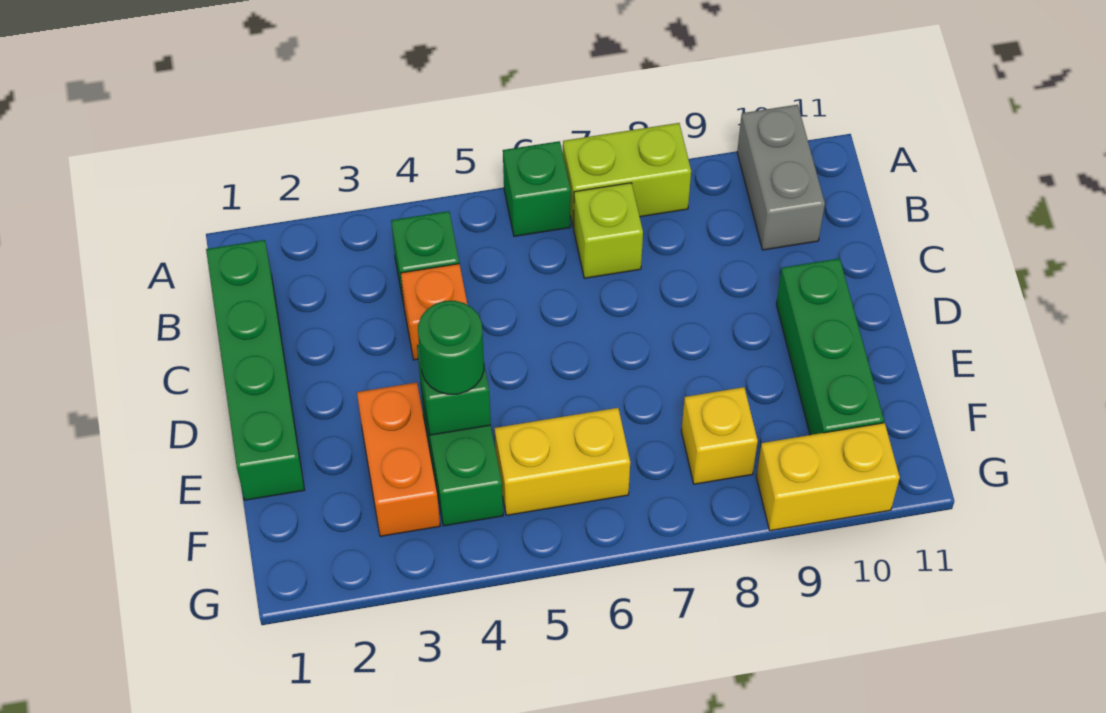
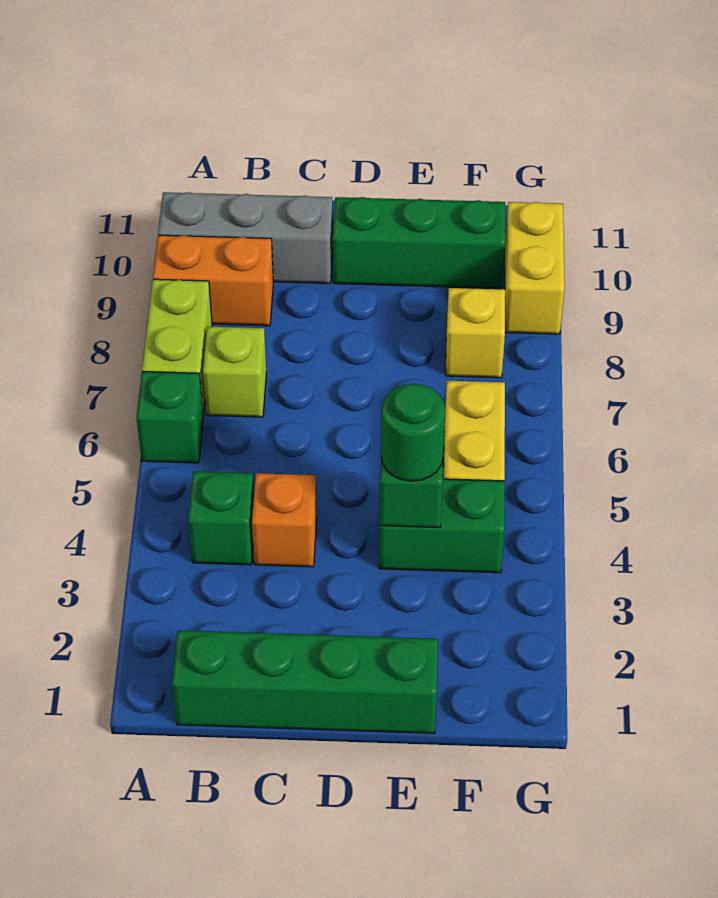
grey brick A10:B10 level 1 -> grey brick A10:C10 level 1
orange brick E3:F3 level 1 -> orange brick A9:B9 level 1

